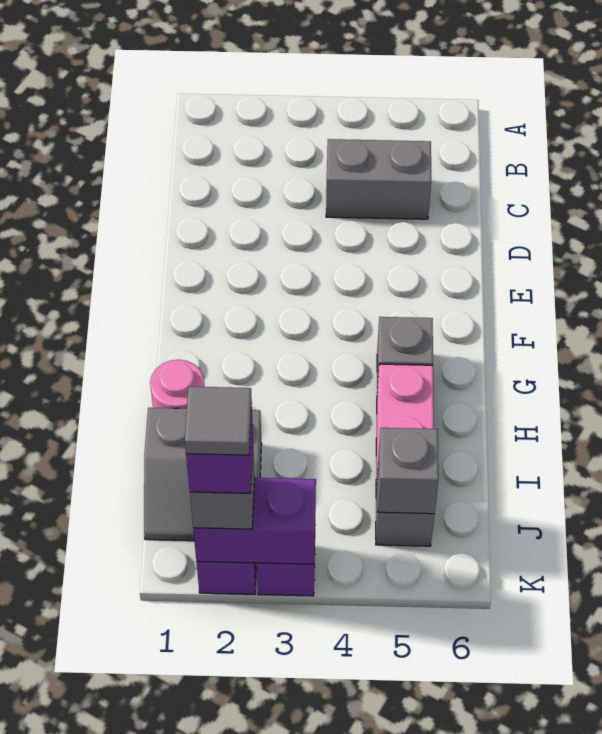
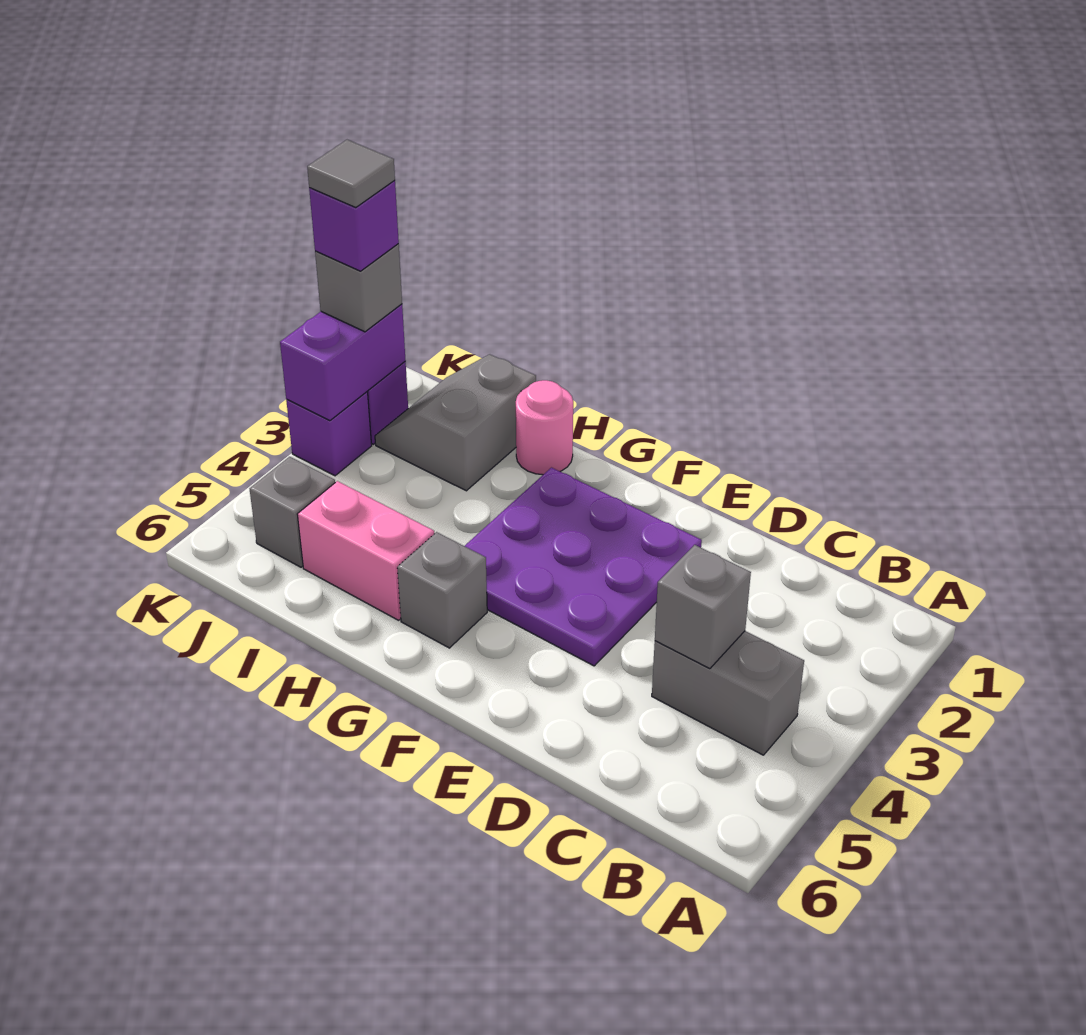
grey brick C4:C5 level 1 -> grey brick B4:C4 level 1
none -> purple plate E2:G4 level 1
grey brick J5 level 2 -> grey brick C4 level 2

